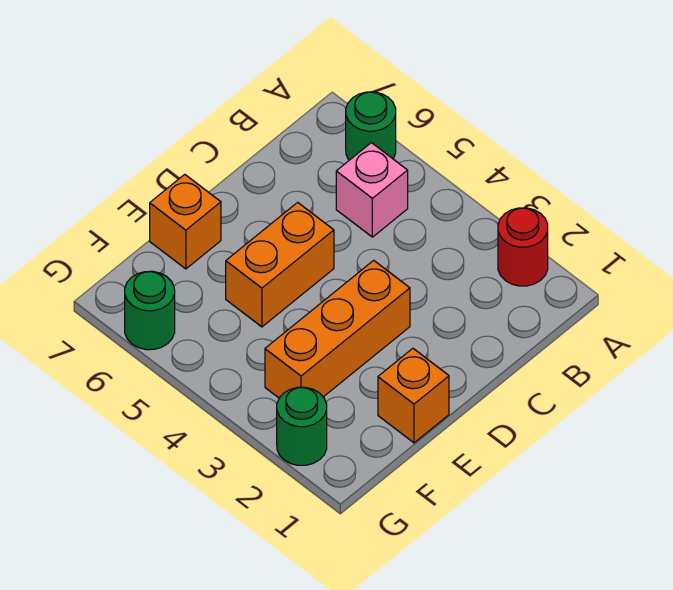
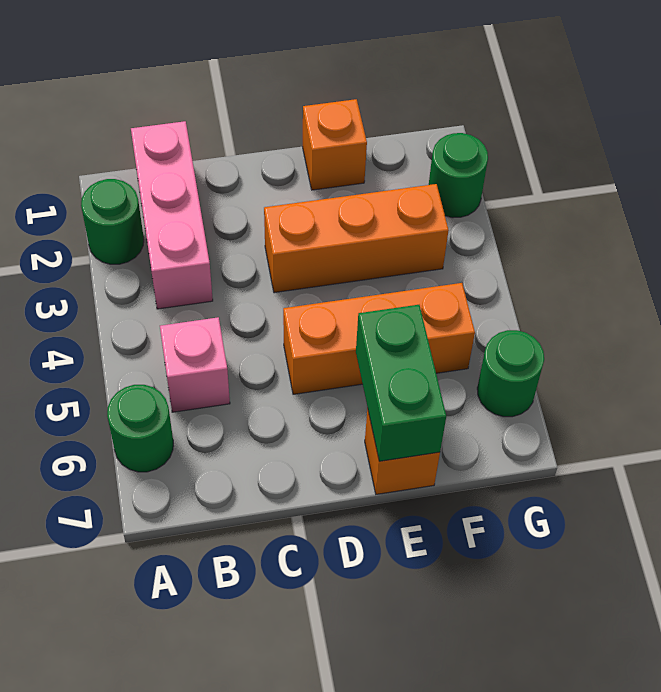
red round brick A2 level 1 -> green round brick A2 level 1
none -> pink brick B1:B3 level 1
orange brick D5:E5 level 1 -> orange brick D5:F5 level 1
none -> green brick E6:E7 level 2

